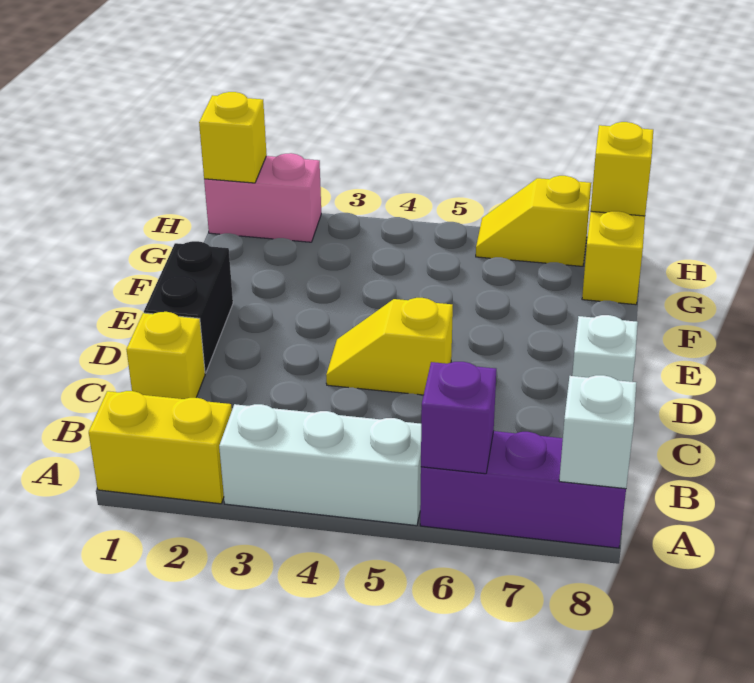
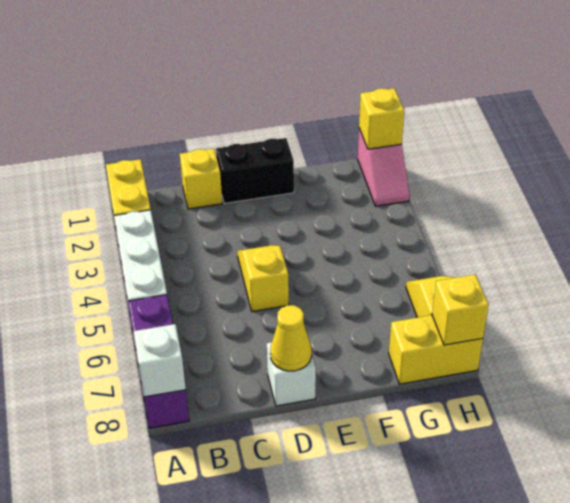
purple brick A6 level 2 -> none
none -> yellow cone D8 level 2
pink brick H1:H2 level 1 -> pink slope H1:H2 level 1 top 1

